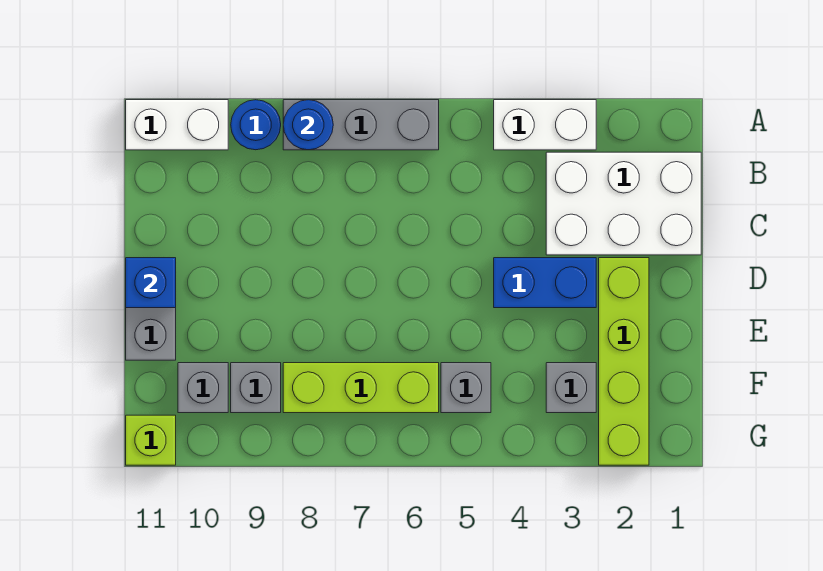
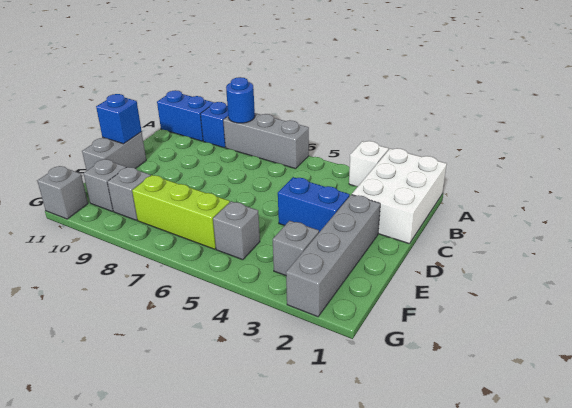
white brick A3:A4 level 1 -> white brick A3 level 1
blue round brick A9 level 1 -> blue brick A9 level 1
white brick A10:A11 level 1 -> blue brick A10:A11 level 1
white brick B1:C3 level 1 -> white brick A1:C2 level 1
lime brick D2:G2 level 1 -> grey brick D2:G2 level 1
lime brick G11 level 1 -> grey brick G11 level 1

